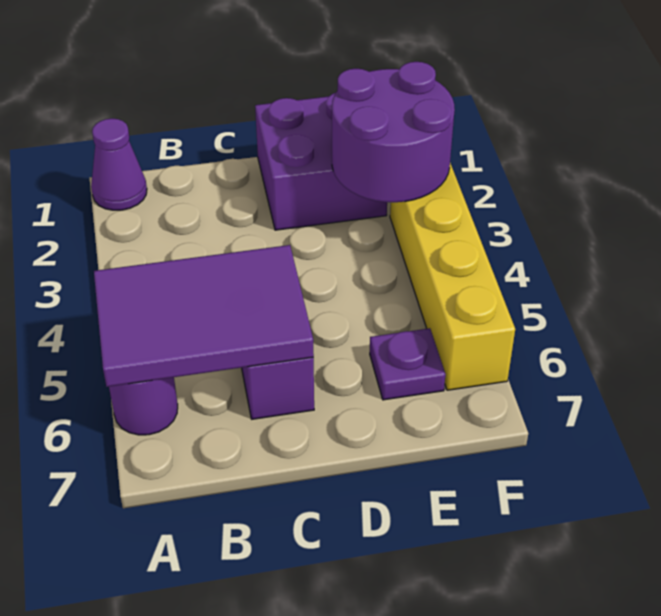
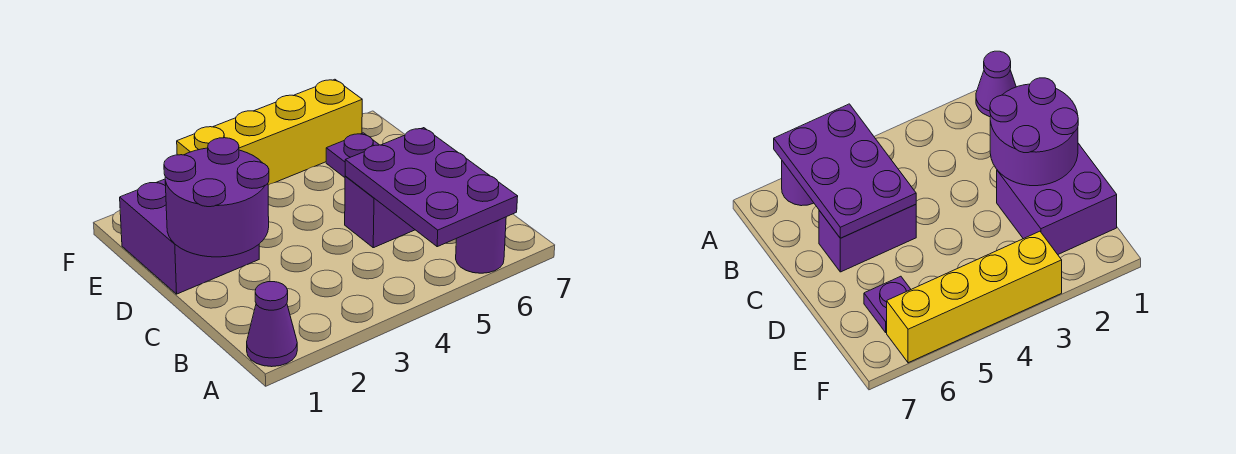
purple tile A5:C6 level 2 -> purple plate A5:C6 level 2
purple round brick E2:F3 level 2 -> purple round brick C1:D2 level 2

